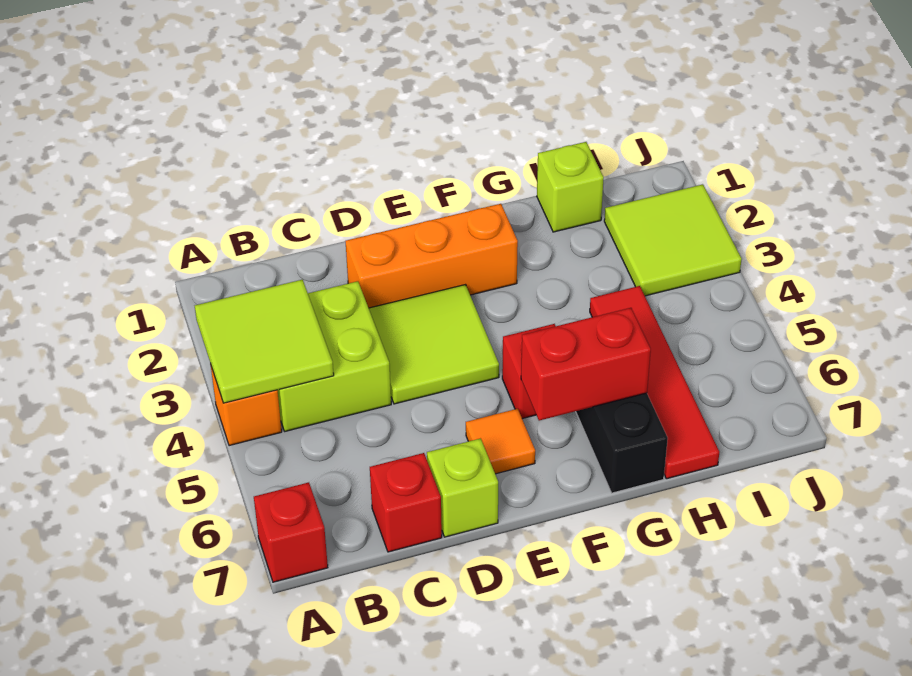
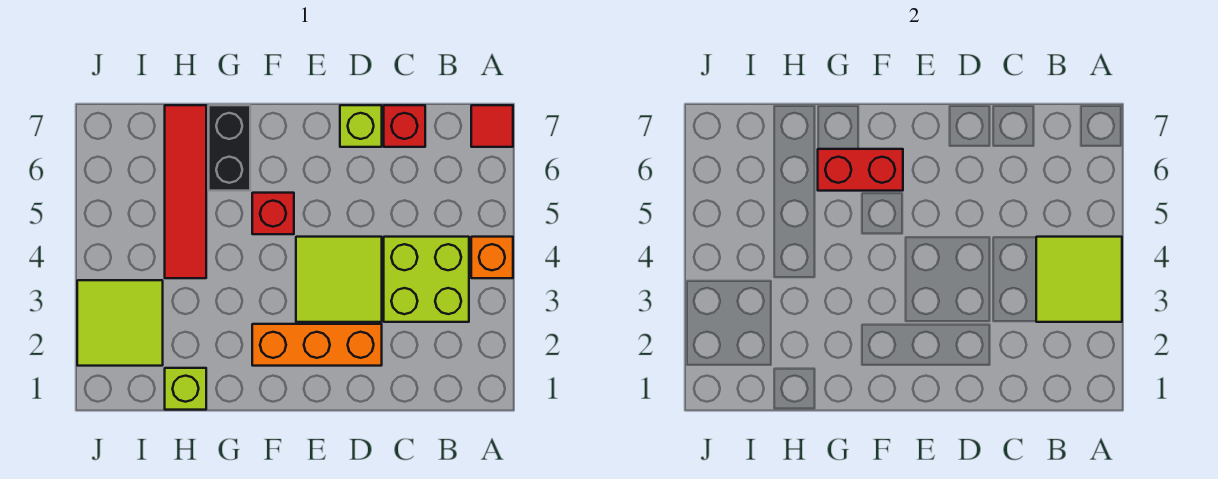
red brick A7 level 1 -> red tile A7 level 1
orange tile E6 level 1 -> none

